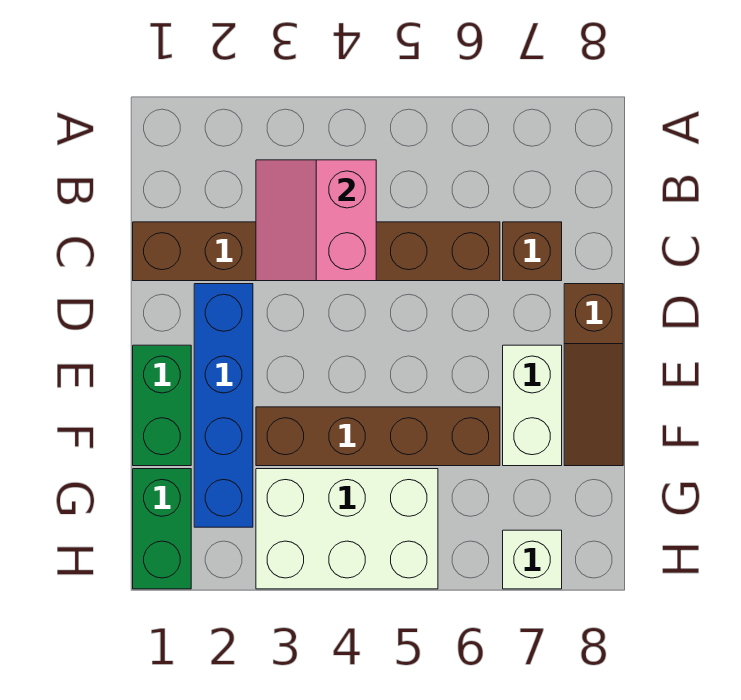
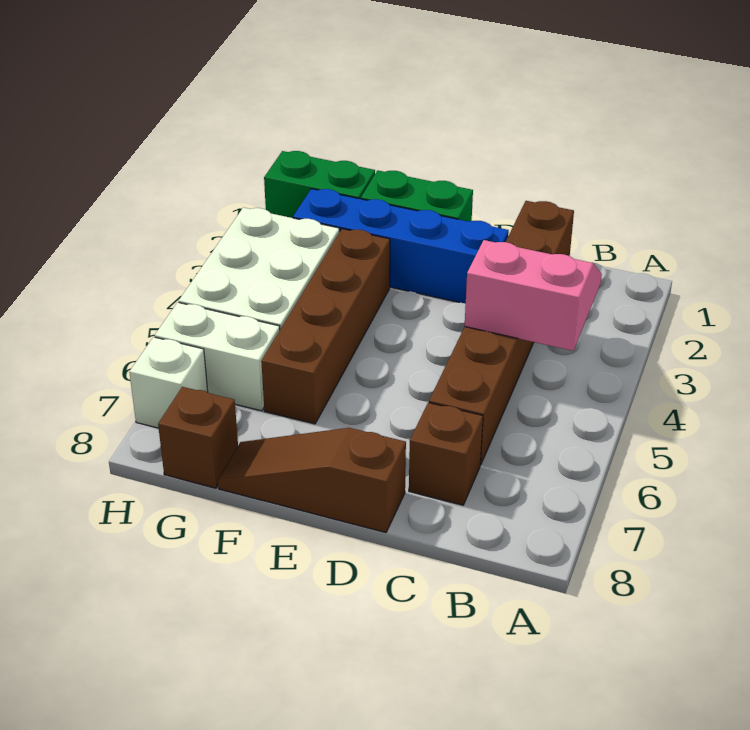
white brick E7:F7 level 1 -> white brick G6:H6 level 1
none -> brown brick G8 level 1

